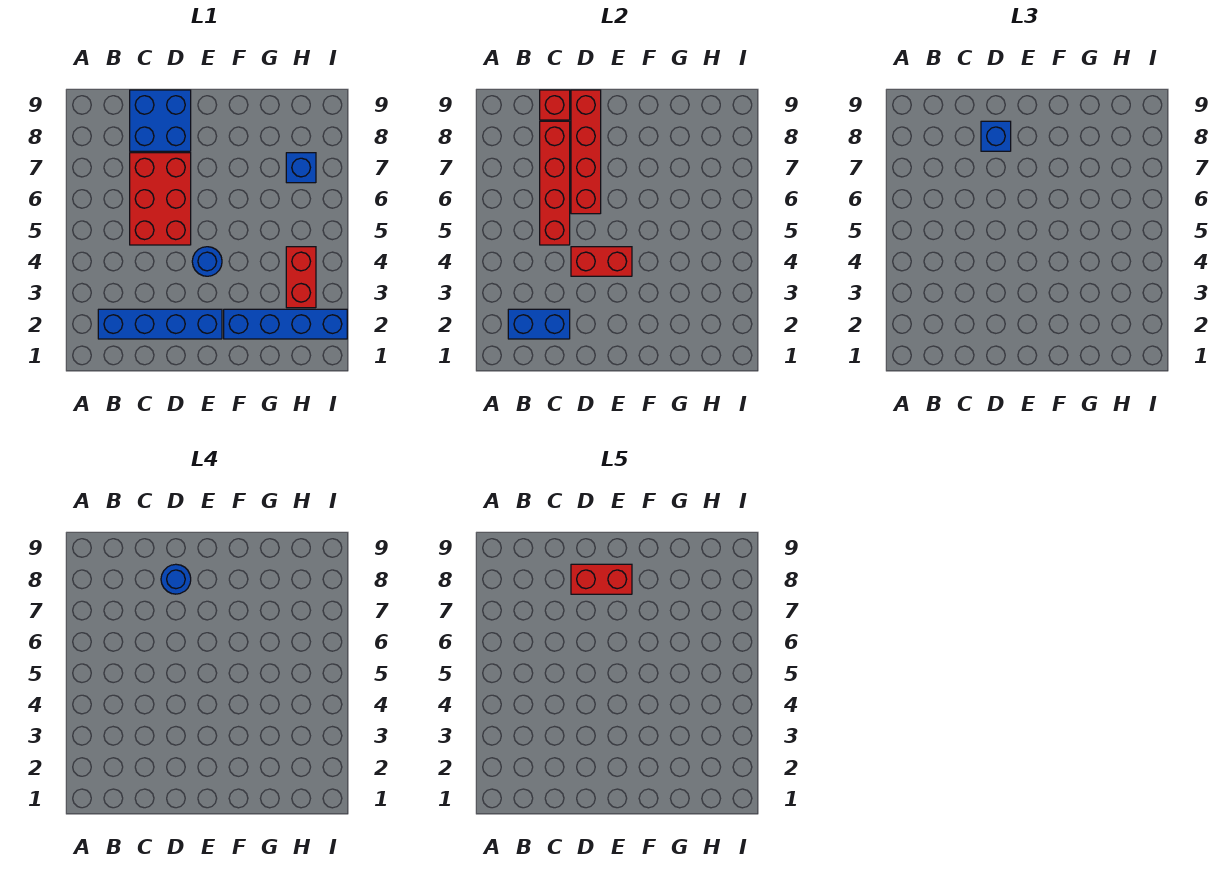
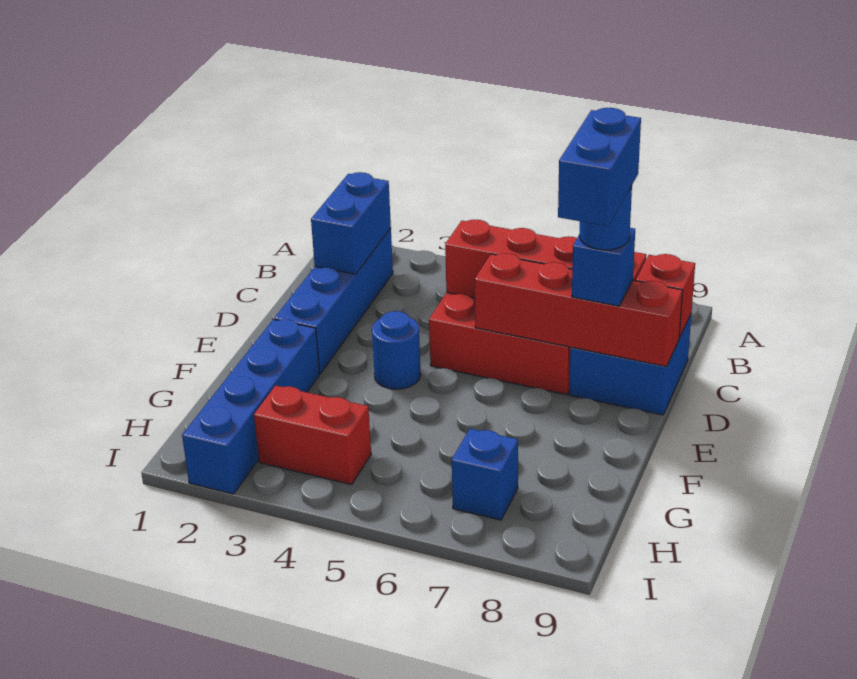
red brick D4:E4 level 2 -> none
red brick D8:E8 level 5 -> blue brick D8:E8 level 5

